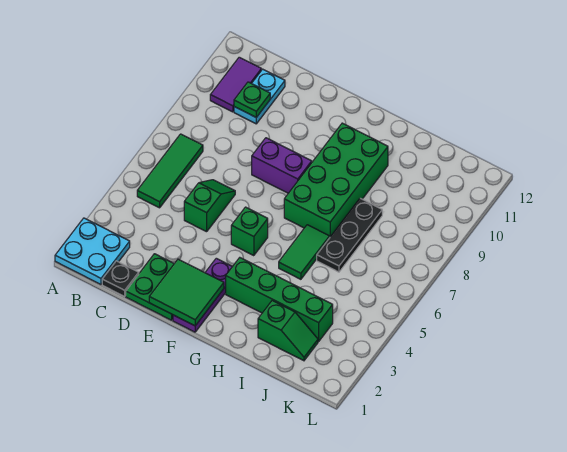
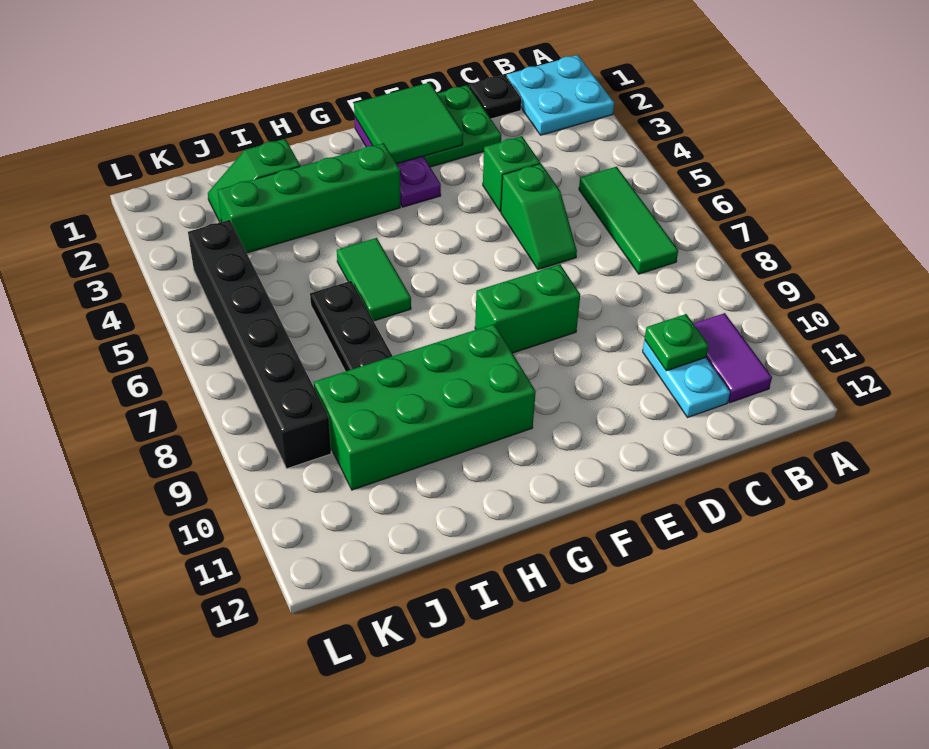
purple brick E8:F8 level 1 -> green brick E8:F8 level 1
green brick F5 level 1 -> green brick D4 level 1
green brick G7:H10 level 1 -> green brick G9:J10 level 1
none -> black brick K4:K9 level 1

